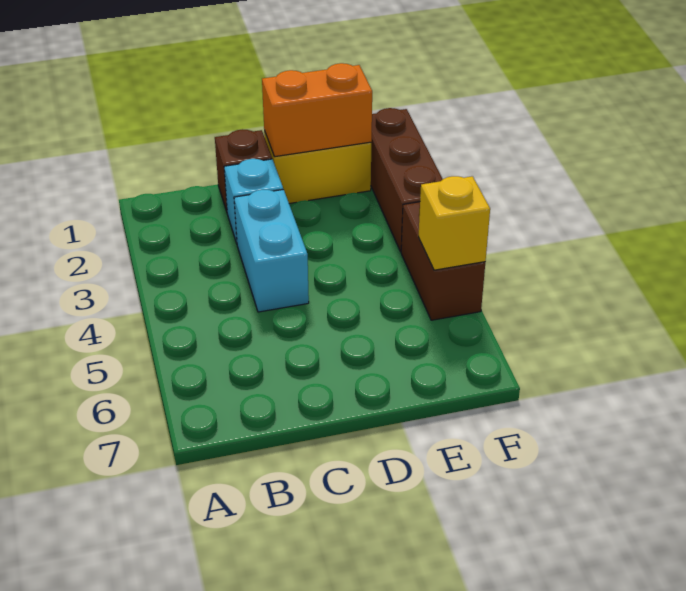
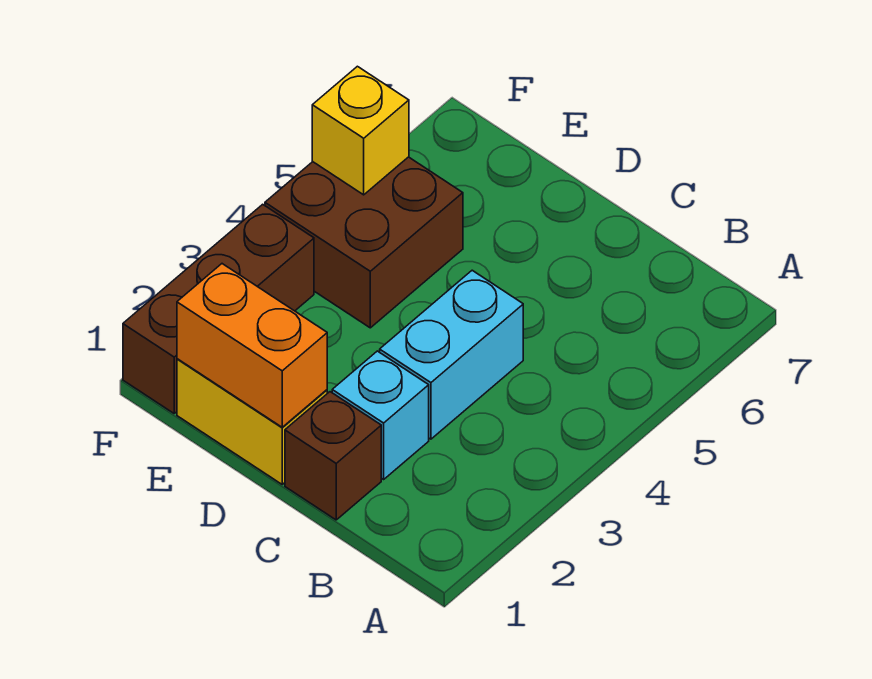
brown brick F4:F5 level 1 -> brown brick E4:F5 level 1

